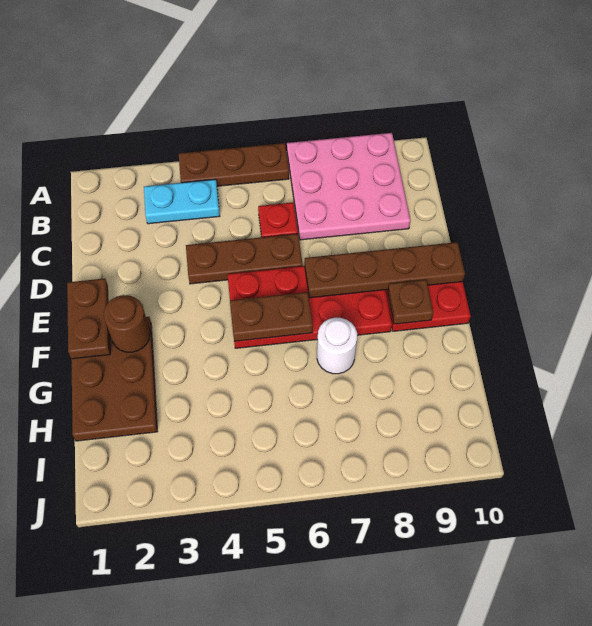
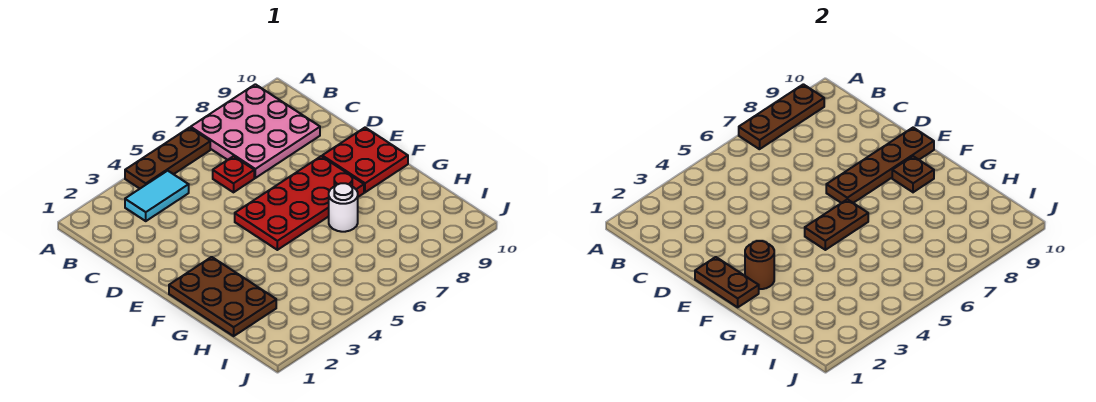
cyan plate B3:B4 level 1 -> cyan tile B3:B4 level 1
brown plate D4:D6 level 1 -> brown plate A7:A9 level 2

